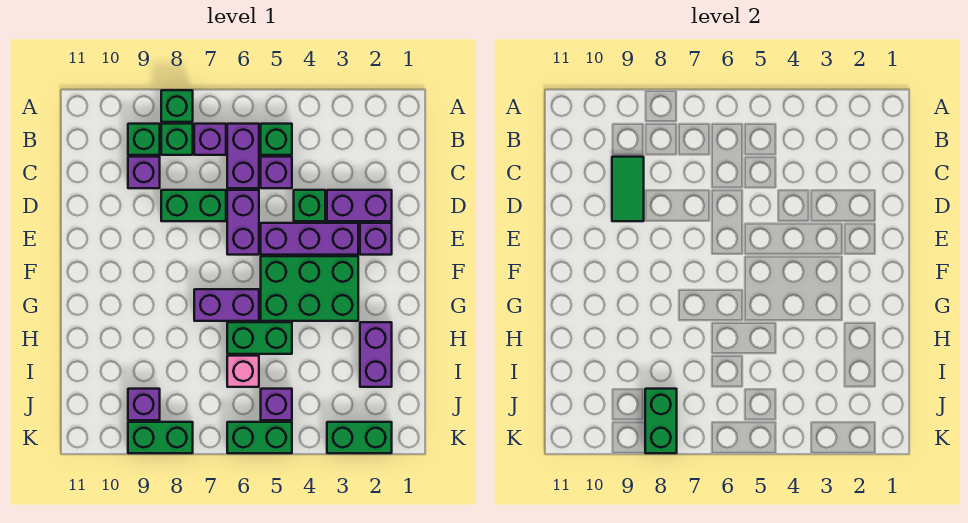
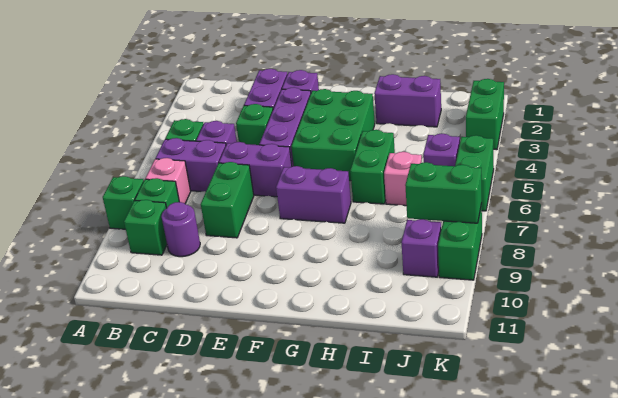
purple brick B7 level 1 -> pink brick B7 level 1
purple brick C9 level 1 -> purple round brick C9 level 1
green tile C9:D9 level 2 -> none
purple brick G6:G7 level 1 -> purple brick F7:G7 level 1

